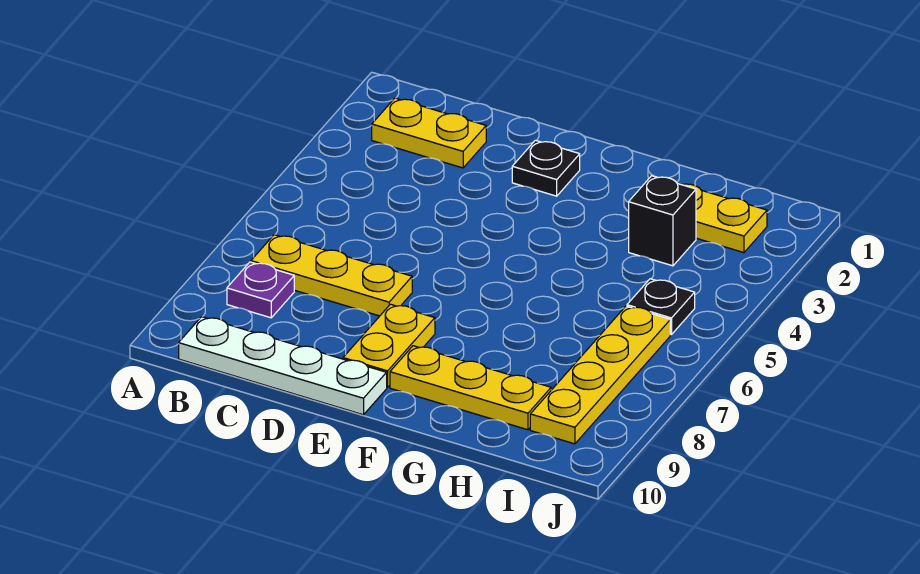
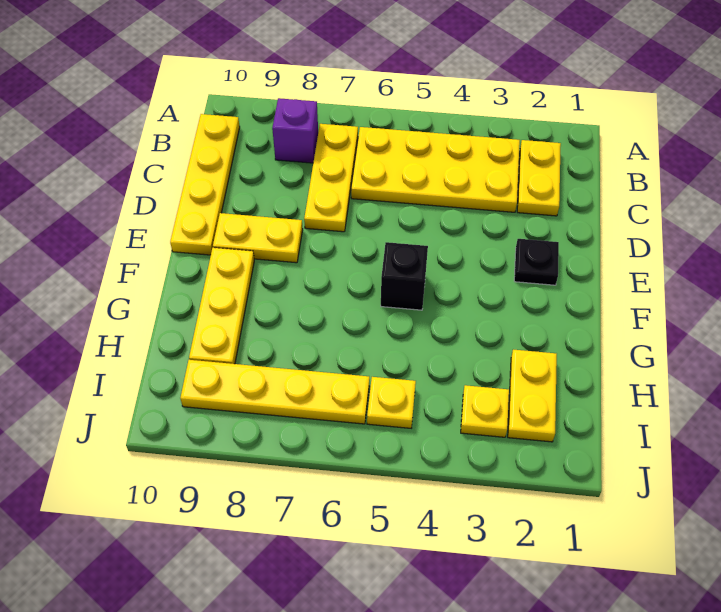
none -> yellow plate B3:C6 level 1
purple plate B8 level 1 -> purple brick B8 level 1
white plate B10:E10 level 1 -> yellow plate B10:E10 level 1
black brick H3 level 1 -> black brick F5 level 1
none -> yellow plate I3 level 1
black plate I5 level 1 -> yellow plate I5 level 1

